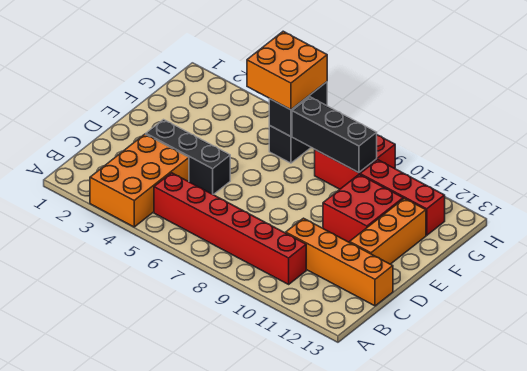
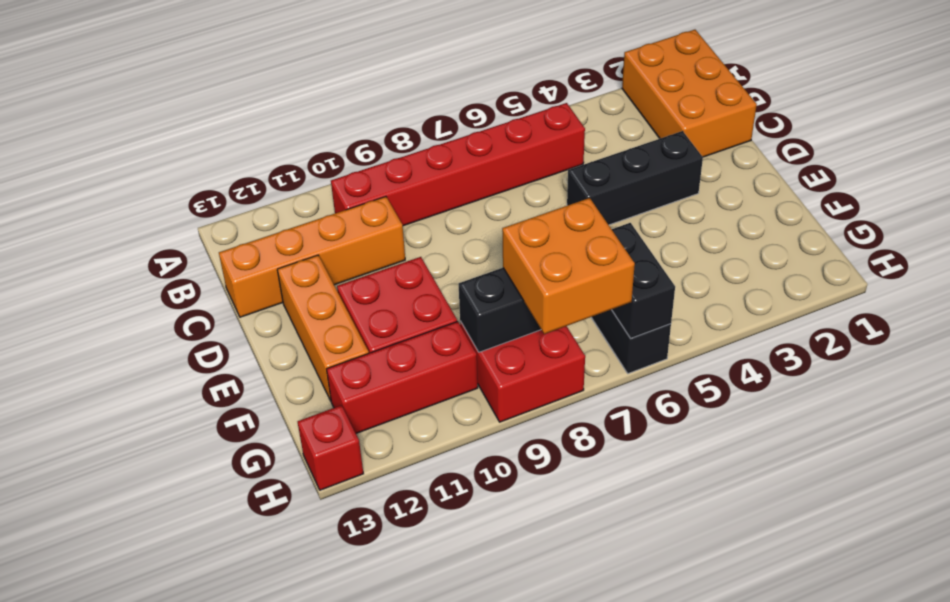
orange brick A3:C4 level 1 -> orange brick A1:C2 level 1
orange brick G5:H6 level 3 -> orange brick G7:H8 level 3
none -> red brick H13 level 1

